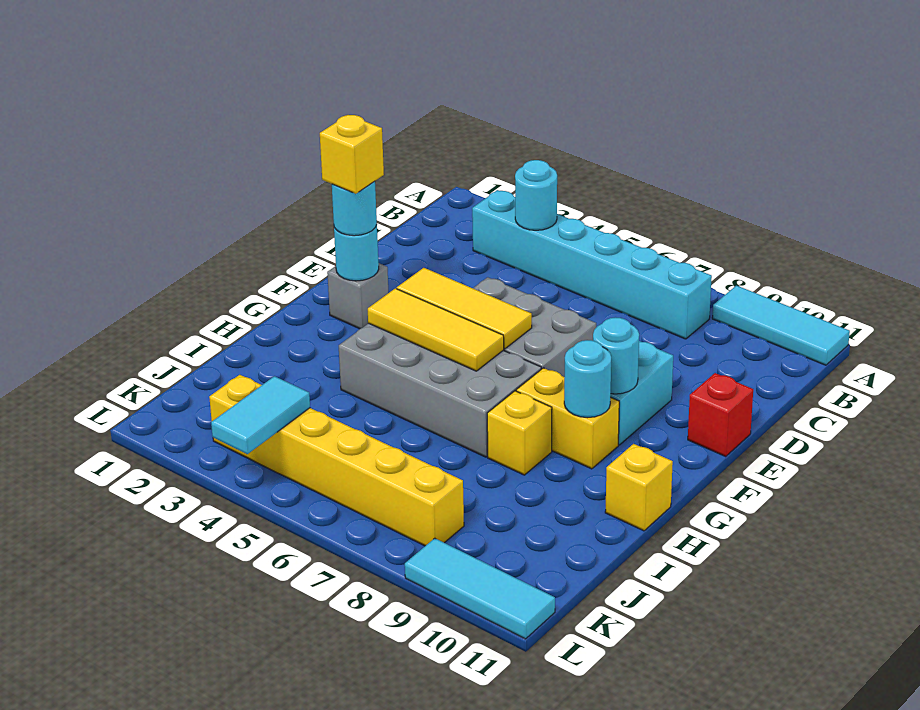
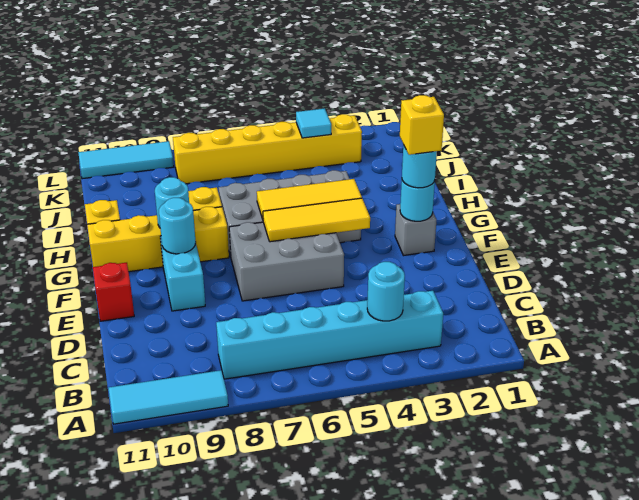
yellow brick G8:G9 level 1 -> yellow brick G8:G11 level 1
cyan tile K4:L4 level 2 -> cyan tile K4 level 2

